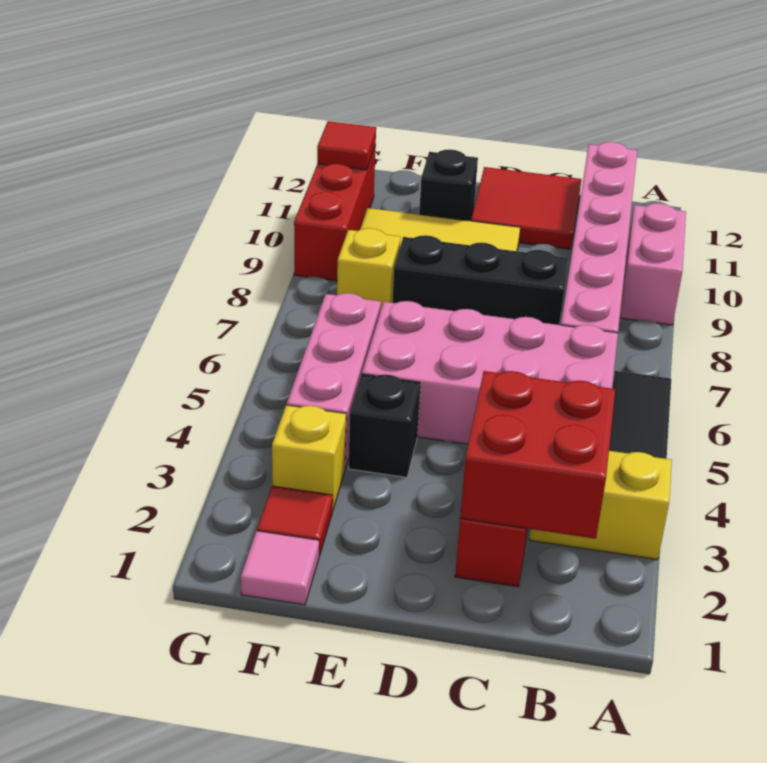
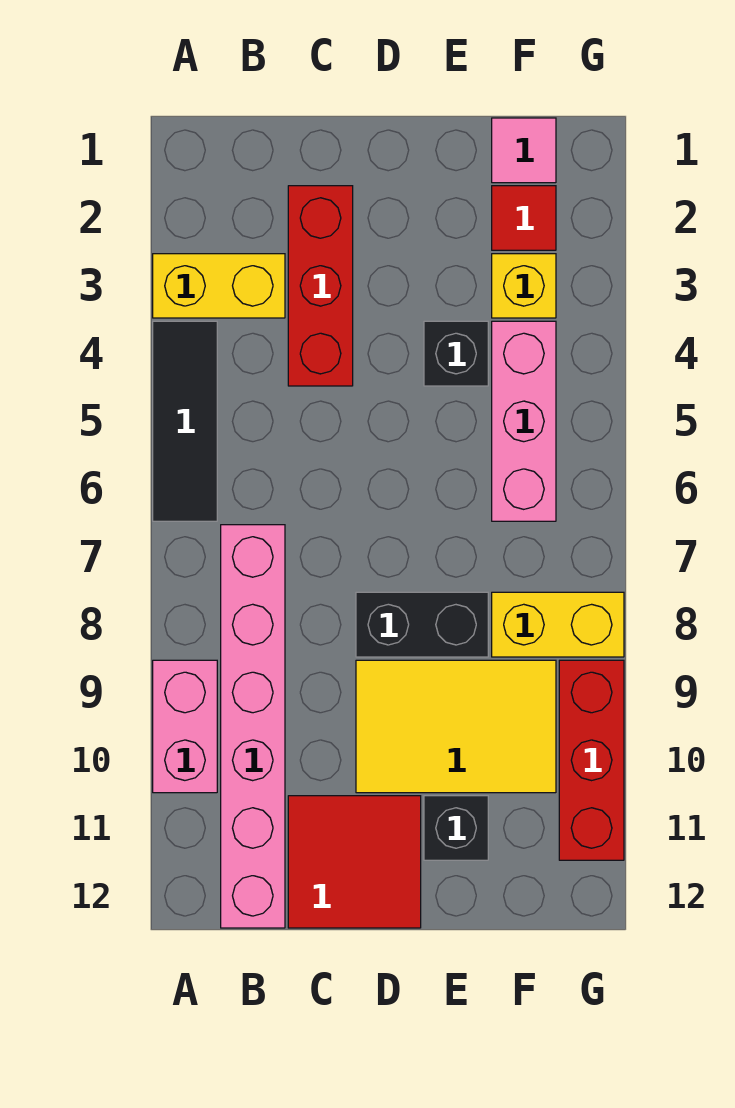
red brick B2:C3 level 2 -> none
pink brick B5:E6 level 1 -> none
black brick C8:E8 level 1 -> black brick D8:E8 level 1
yellow brick F8 level 1 -> yellow brick F8:G8 level 1
red tile G11 level 2 -> none

